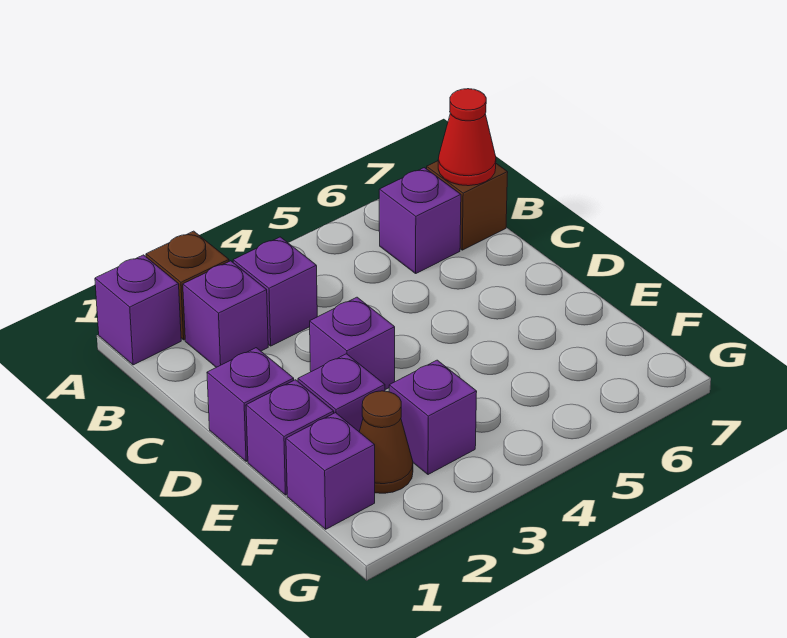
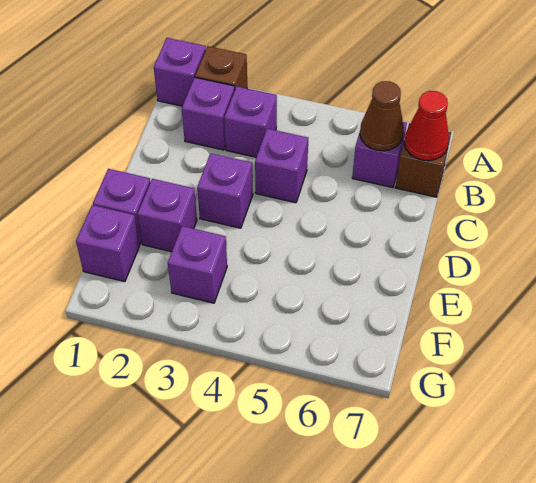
purple brick D1 level 1 -> purple brick C4 level 1
brown cone F2 level 1 -> brown cone B6 level 2

